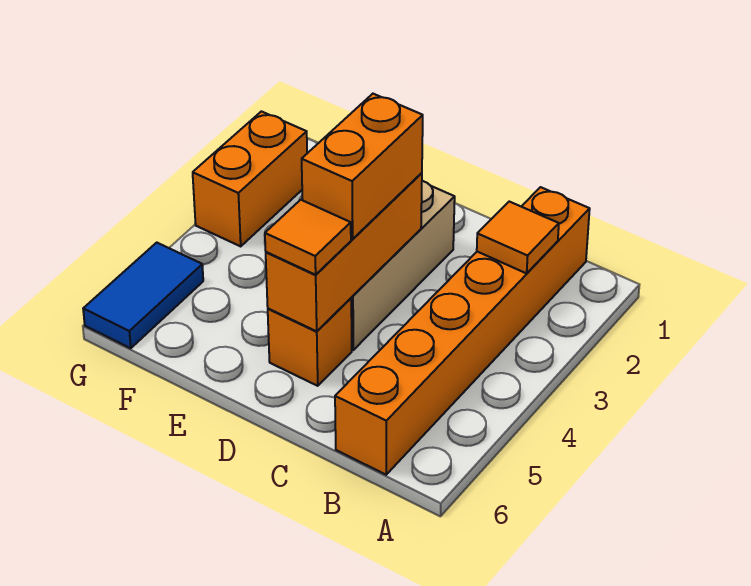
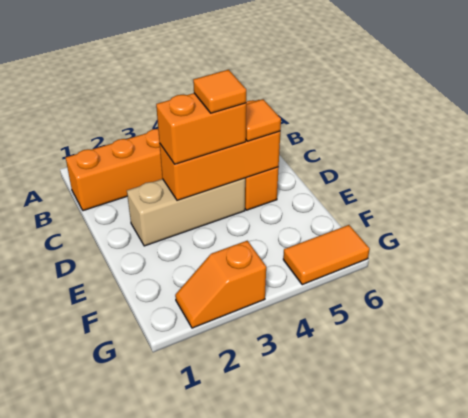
orange tile B2 level 2 -> orange tile D4 level 4
orange brick G2:G3 level 1 -> orange slope G2:G3 level 1 top 3
blue tile G5:G6 level 1 -> orange tile G5:G6 level 1

